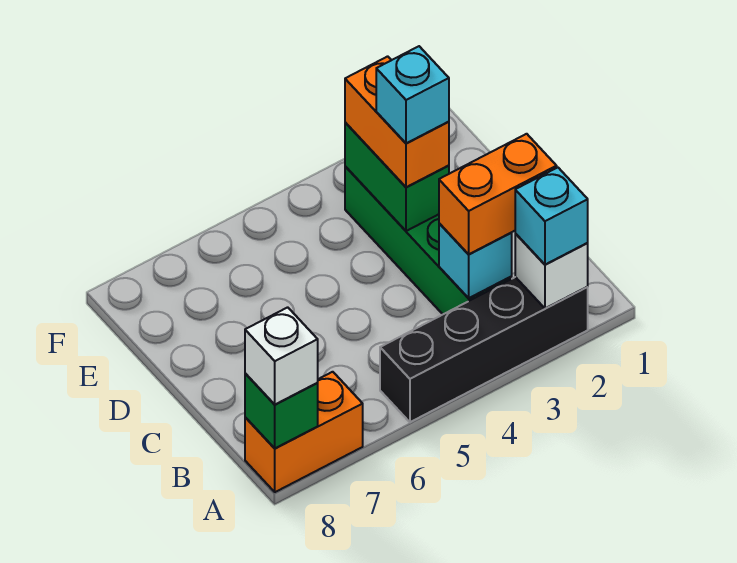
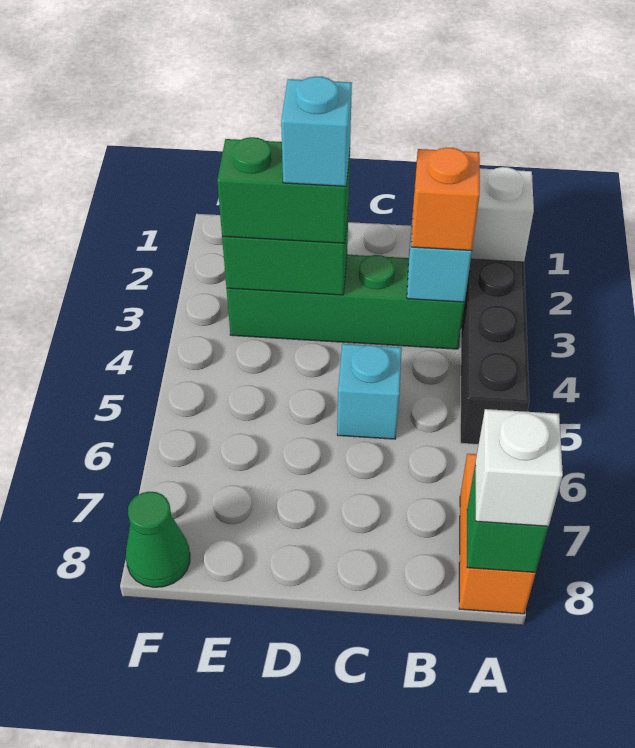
cyan brick A2 level 3 -> cyan brick C5 level 1
orange brick B2:B3 level 3 -> orange brick B3 level 3
orange brick D3:E3 level 3 -> green brick D3:E3 level 3
none -> green cone F8 level 1

